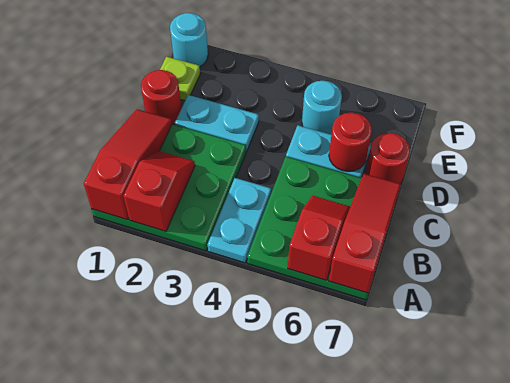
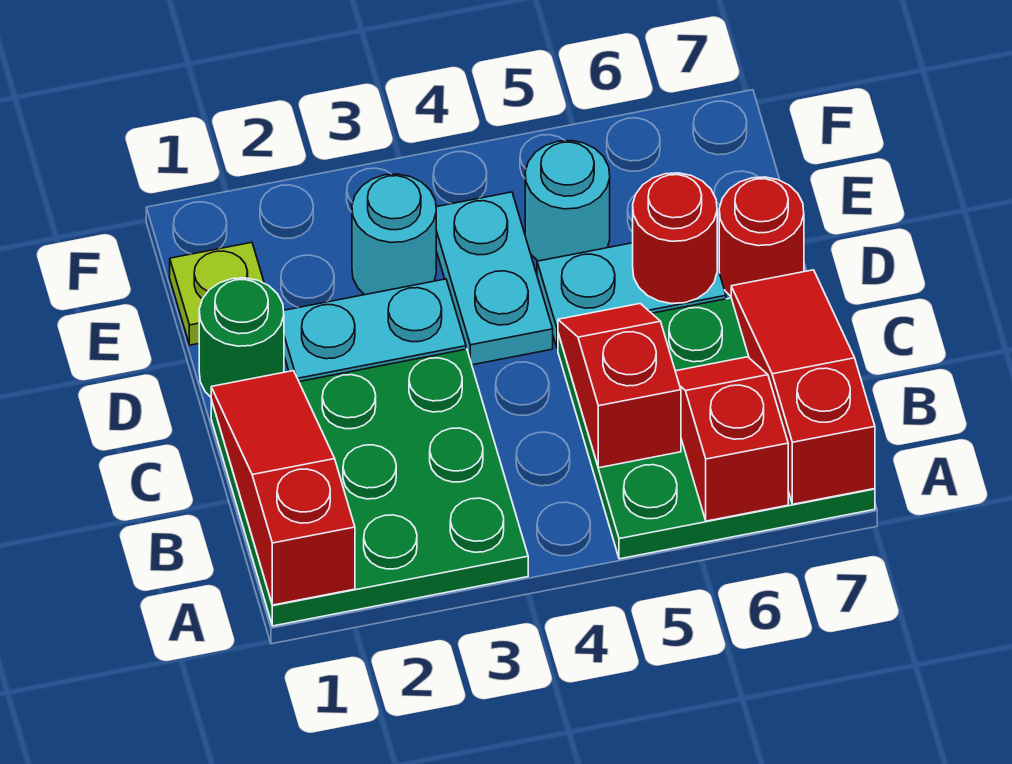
red slope A2:B2 level 2 top A -> red slope B5:C5 level 2 top B
cyan plate A4:B4 level 1 -> cyan plate D4:E4 level 1
red round brick D1 level 1 -> green round brick D1 level 1
cyan round brick F1 level 1 -> cyan round brick E3 level 1

